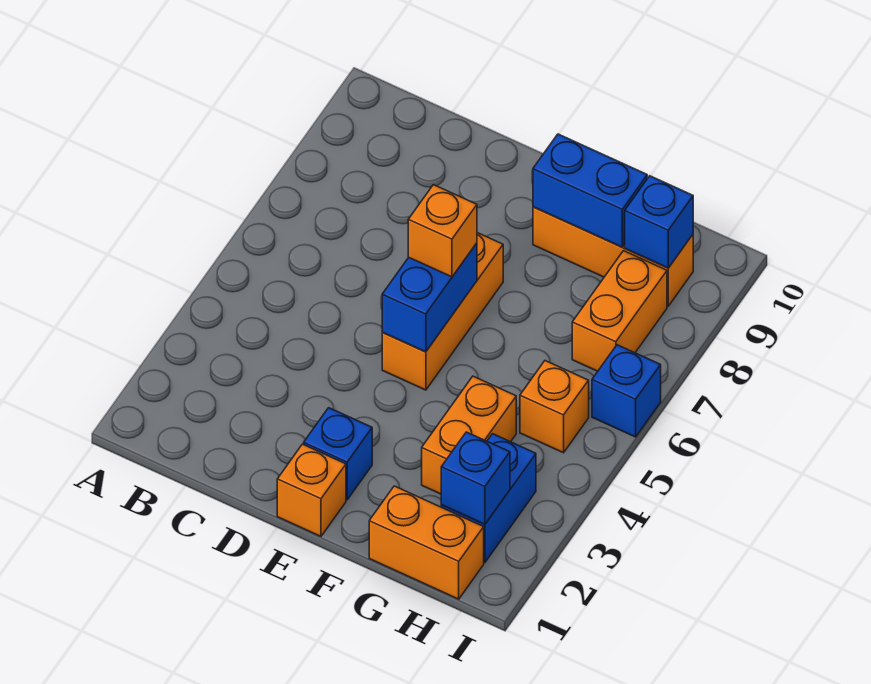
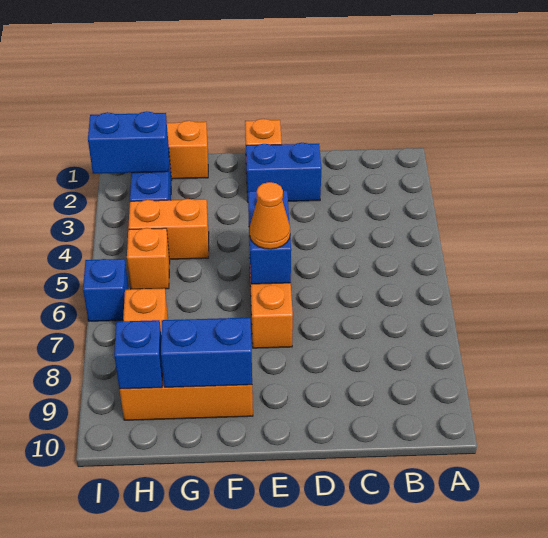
blue brick E2 level 1 -> blue brick D2:E2 level 1
orange brick E6 level 3 -> orange cone E6 level 3
orange brick G3:G4 level 1 -> orange brick G4:H4 level 1
blue brick H2 level 2 -> blue brick H2:I2 level 2

